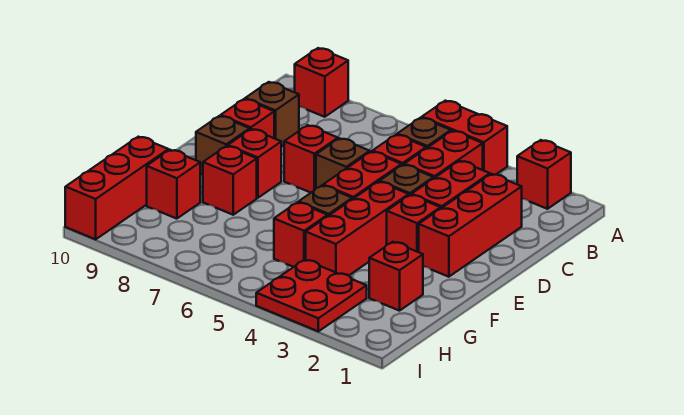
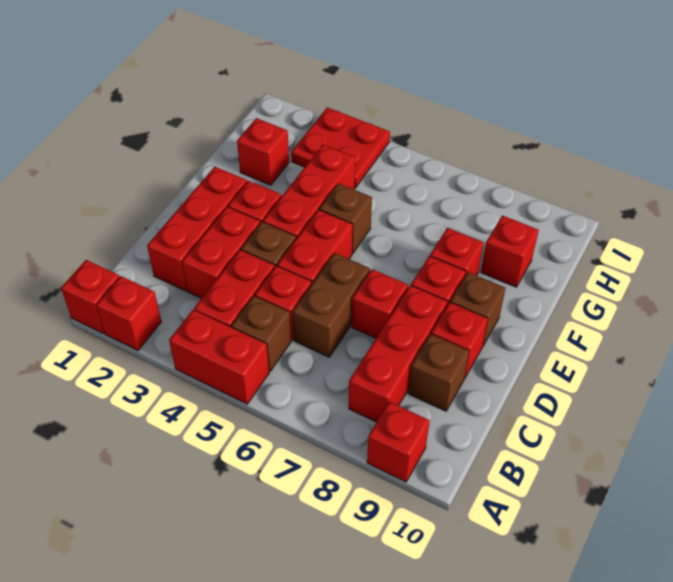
brown brick D6 level 1 -> brown brick C6:D6 level 1
red brick G5 level 1 -> red brick A1 level 1
red brick G10:I10 level 1 -> red brick B8:D8 level 1

